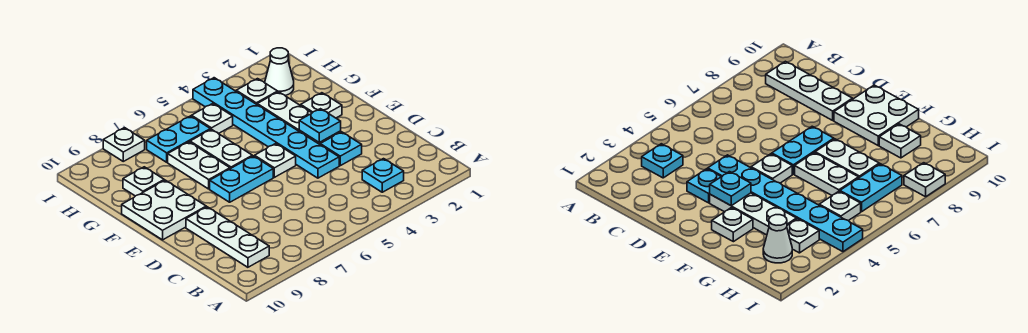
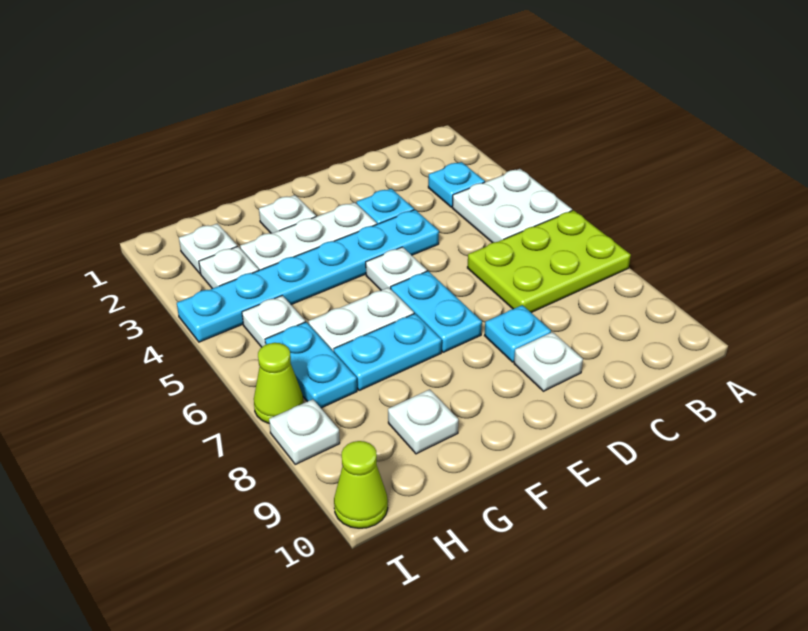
none -> lime plate A6:C7 level 1
white plate B9:D9 level 1 -> white plate D9 level 1
cyan plate E3 level 2 -> cyan plate D8 level 1
white plate E9:F10 level 1 -> white plate A4:B5 level 1
white plate F7:G7 level 1 -> cyan plate F7:G7 level 1
white cone H2 level 1 -> white plate H2 level 1
none -> lime cone I7 level 1
none -> lime cone I10 level 1

